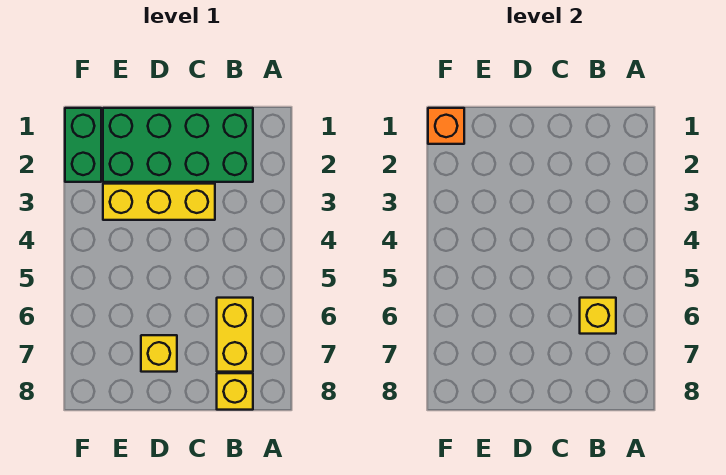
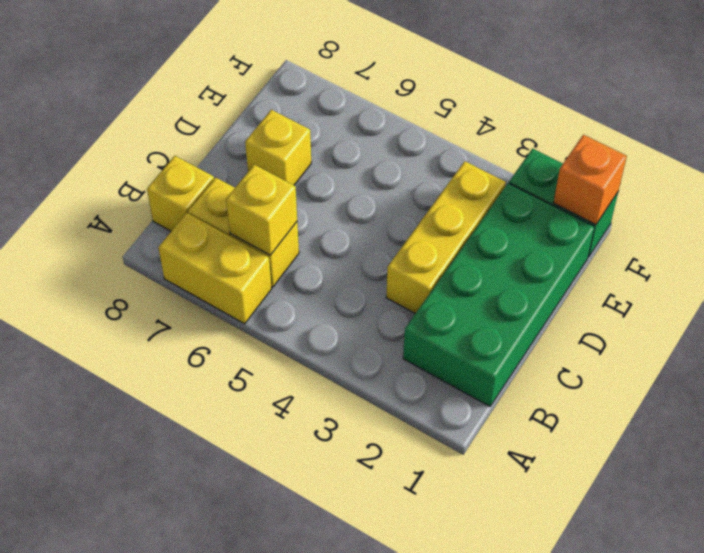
none -> yellow brick A6:A7 level 1

